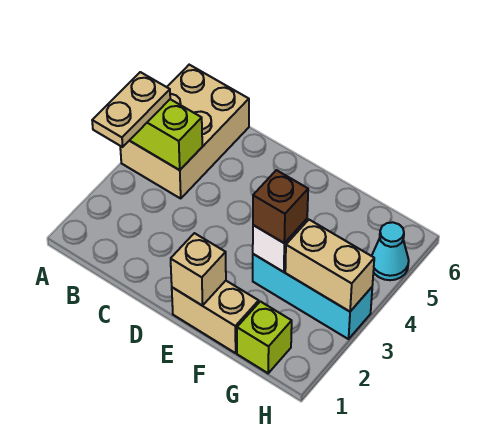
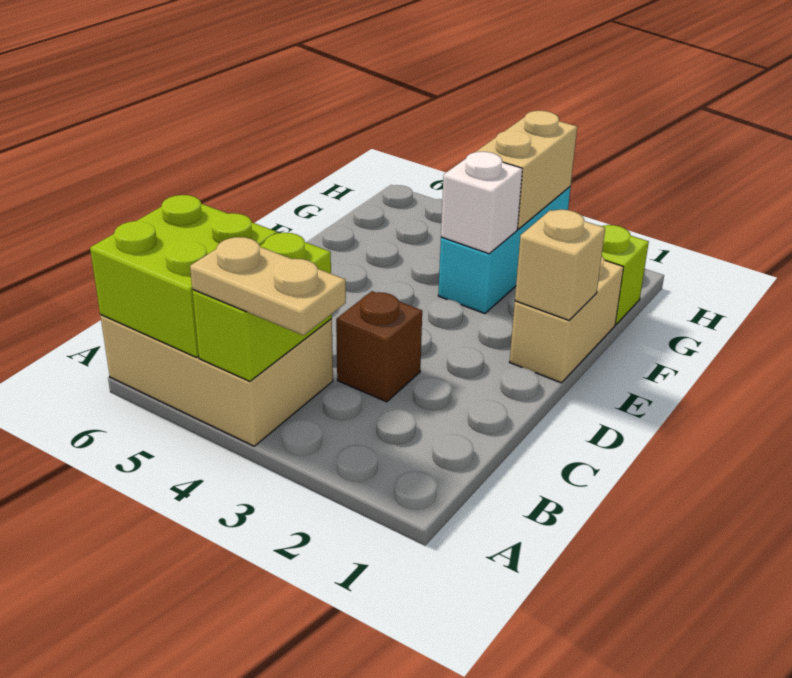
none -> lime brick A5:B6 level 2
brown brick F3 level 3 -> brown brick C3 level 1
cyan cone H5 level 1 -> none

